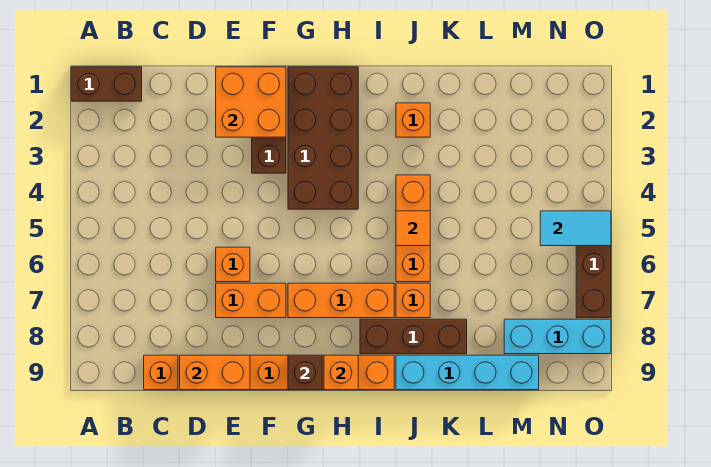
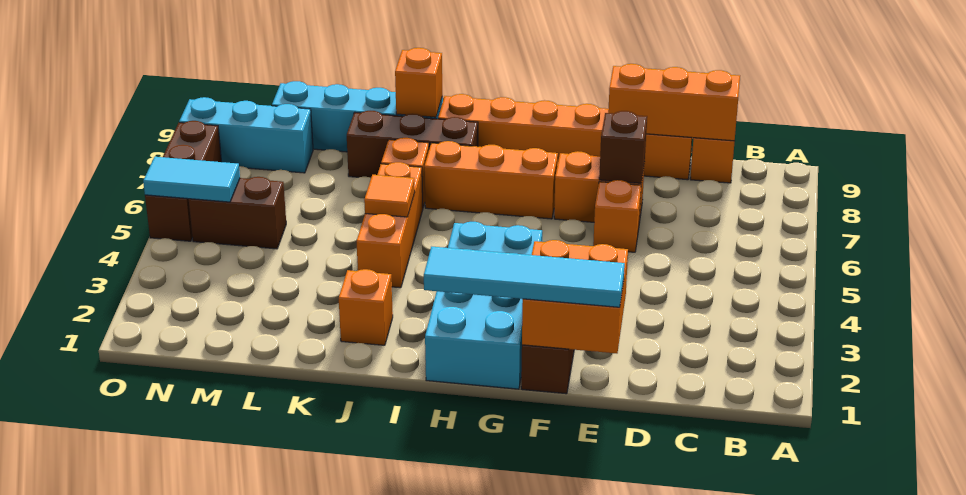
brown brick A1:B1 level 1 -> brown brick M5:N5 level 1
orange brick D9:E9 level 2 -> orange brick C9:E9 level 2
none -> cyan tile E1:H1 level 3
brown brick G1:H4 level 1 -> cyan brick G1:H4 level 1
brown brick G9 level 2 -> brown brick E7 level 2
orange brick H9 level 2 -> orange brick J9 level 2

